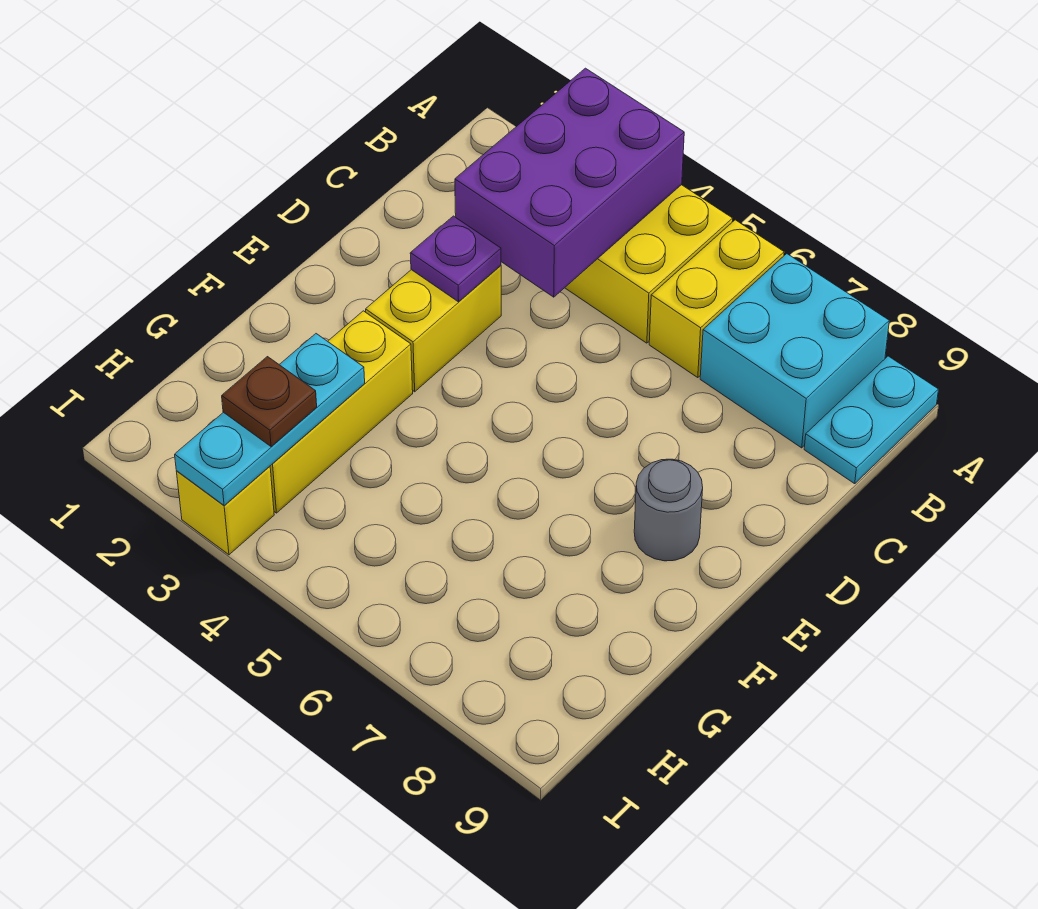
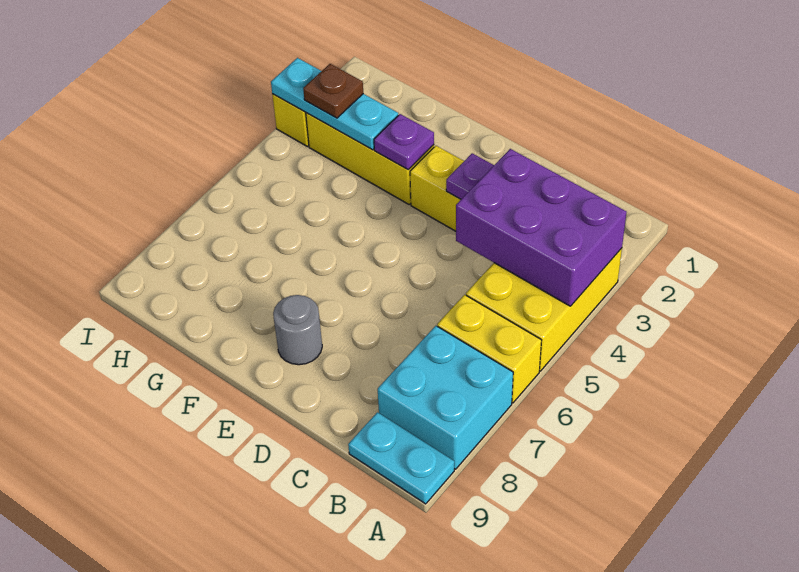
none -> purple plate F3 level 2

